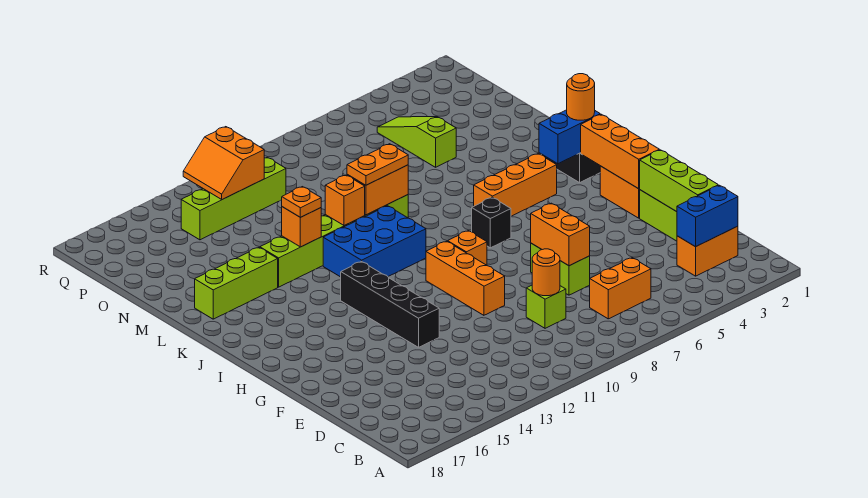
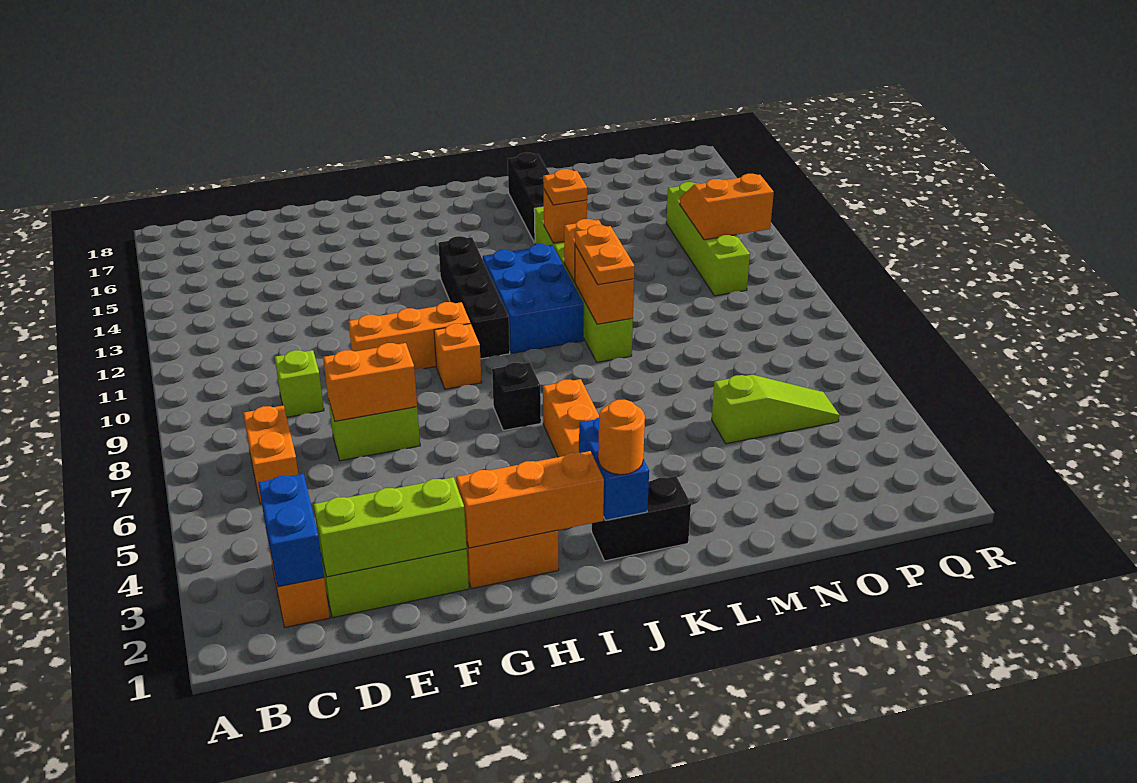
orange round brick D9 level 2 -> none
black brick F13:I13 level 1 -> black brick I10:I13 level 1
lime brick L15:L17 level 1 -> black brick L15:L17 level 1

